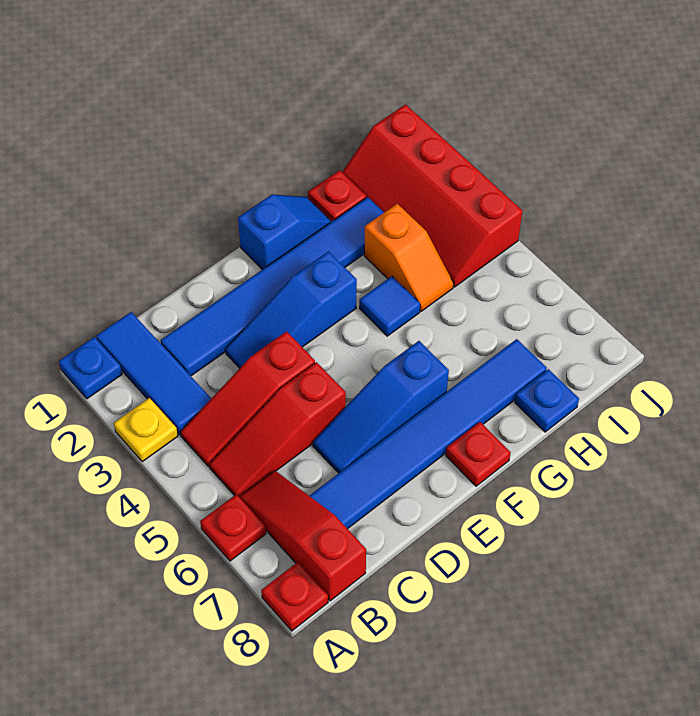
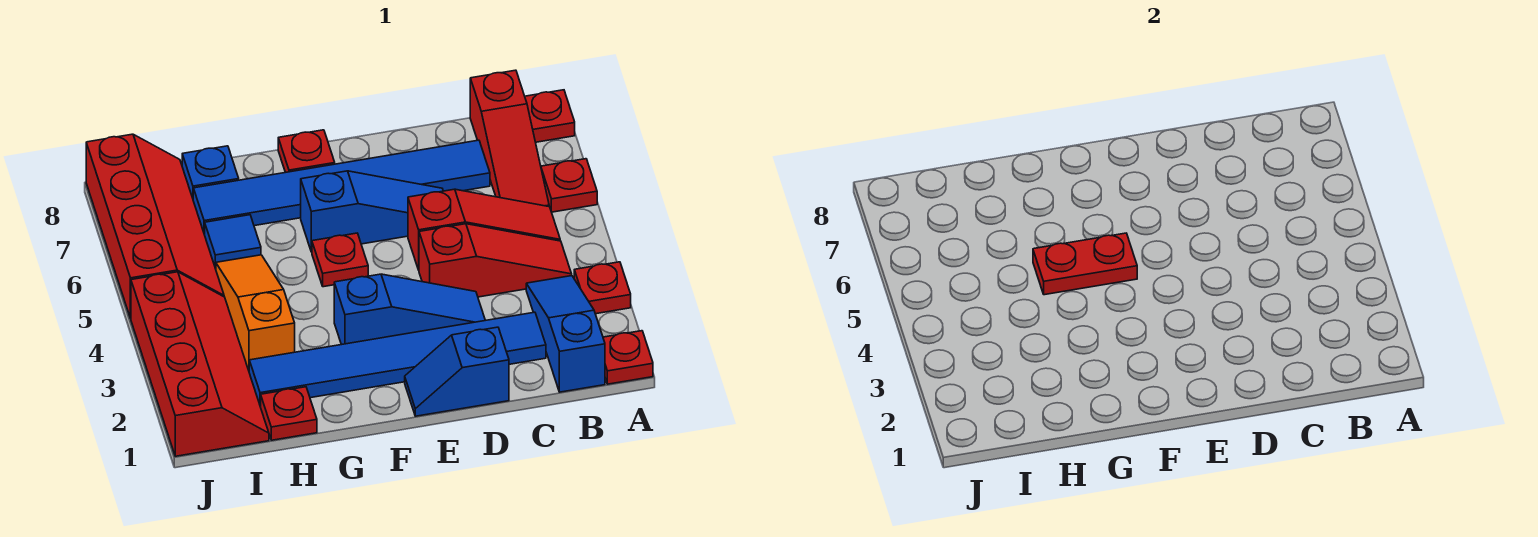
blue plate A1 level 1 -> red plate A1 level 1
yellow plate A3 level 1 -> red plate A3 level 1
blue tile B1:B3 level 1 -> blue slope B1:B3 level 1 top 1
blue slope F1:G1 level 1 top F -> blue slope D1:E1 level 1 top D
none -> red plate F5 level 1
none -> red plate F5:G5 level 2
blue tile G4 level 1 -> blue tile H6 level 1
orange slope H3:H4 level 1 top 3 -> orange slope H3:H5 level 1 top 3
none -> red slope I5:J8 level 1 top J

